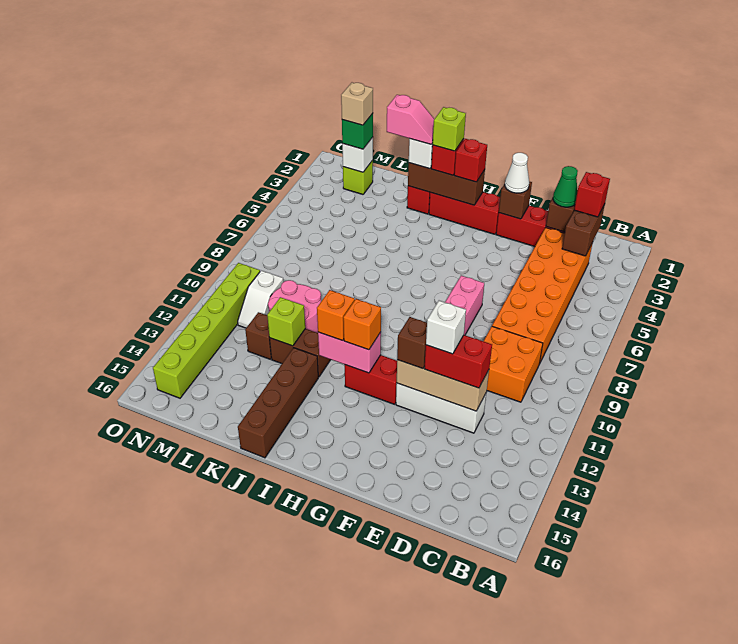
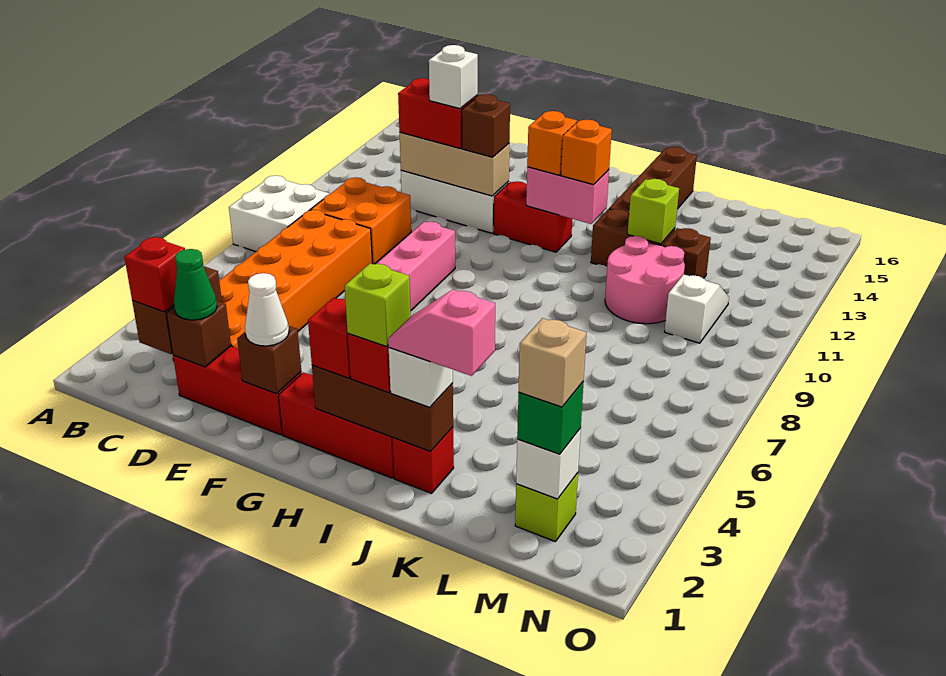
none -> white brick A8:B9 level 1
lime brick N10:N15 level 1 -> none

